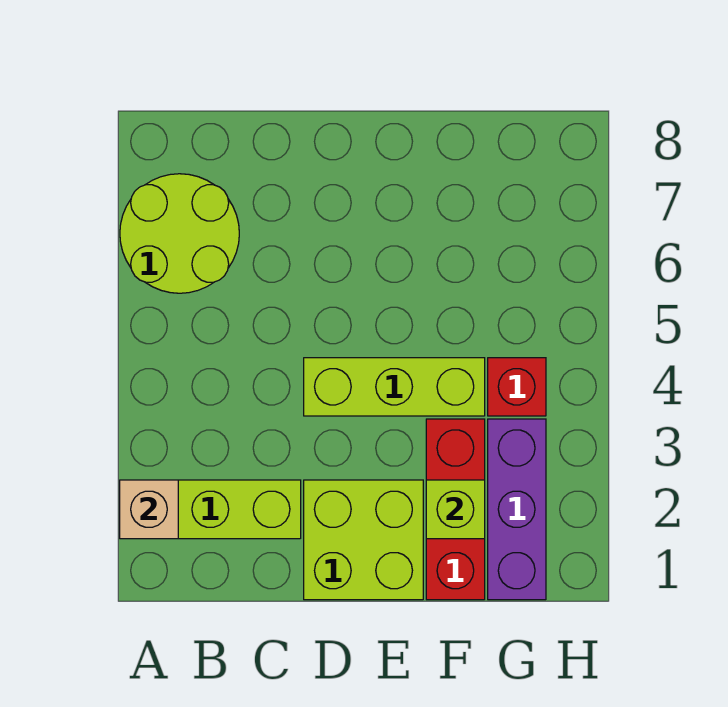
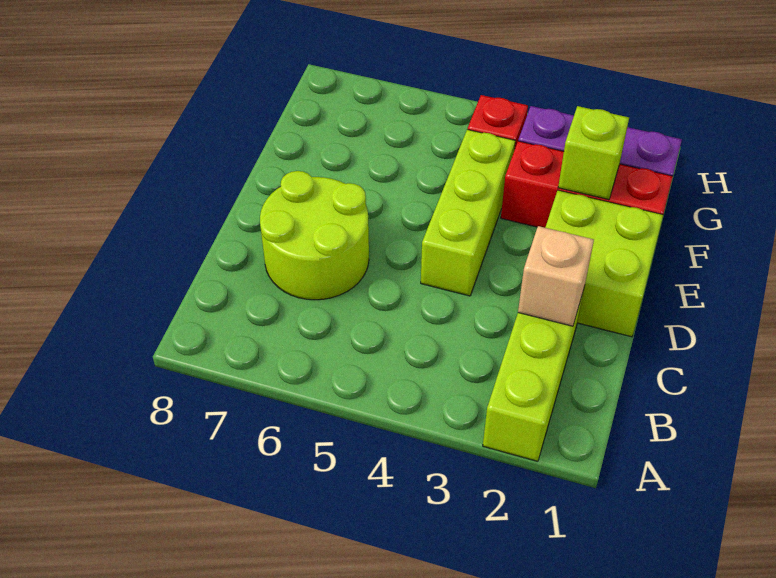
tan brick A2 level 2 -> tan brick C2 level 2
lime round brick A6:B7 level 1 -> lime round brick C6:D7 level 1

